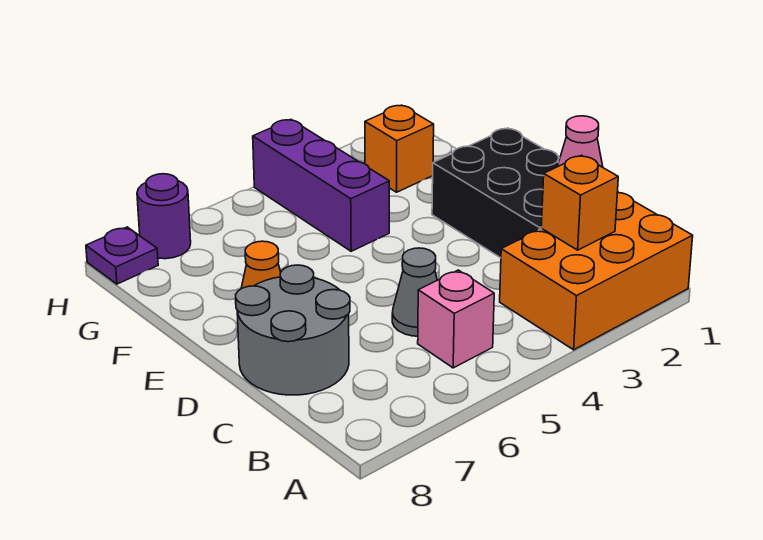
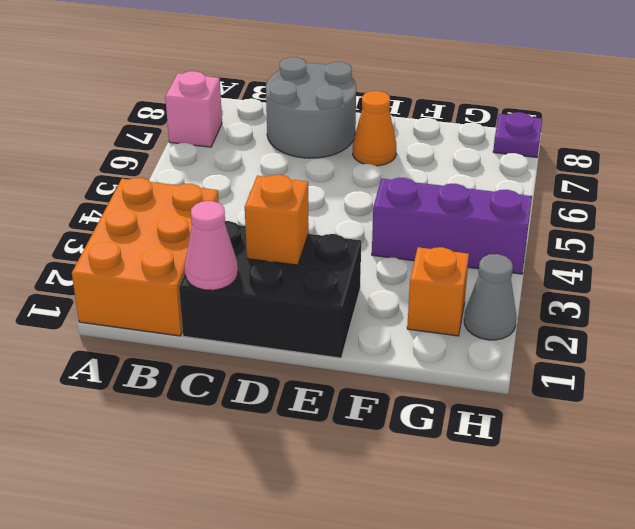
orange brick B2 level 2 -> orange brick D2 level 2
pink brick B5 level 1 -> pink brick A7 level 1
grey cone C5 level 1 -> grey cone H2 level 1
purple round brick H7 level 1 -> none

